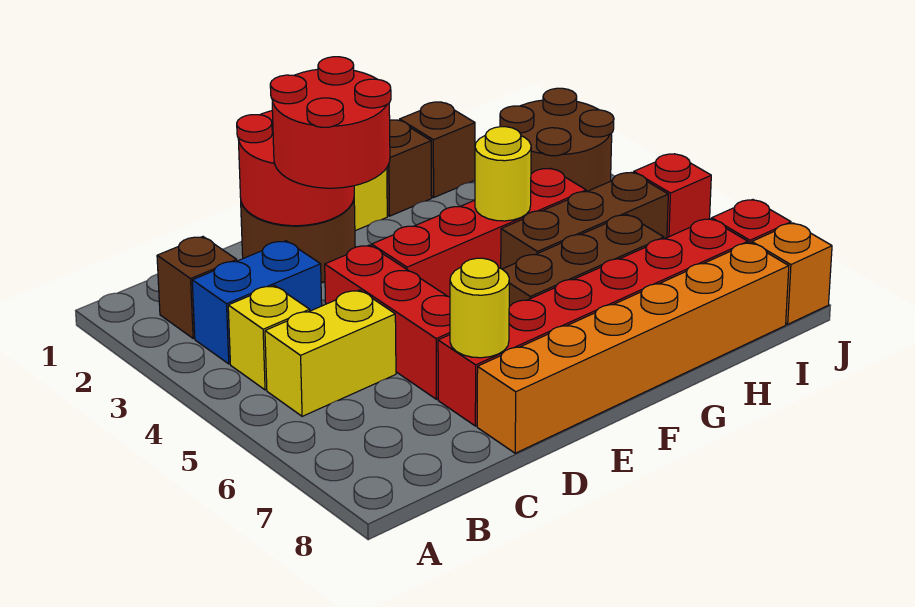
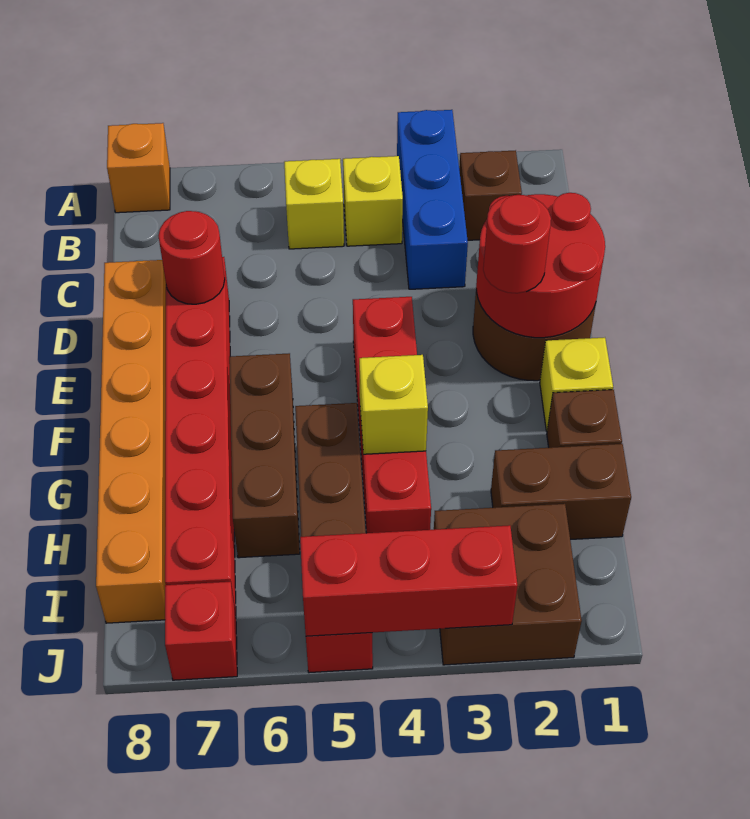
blue brick B3:C3 level 1 -> blue brick A3:C3 level 1
yellow brick B5:C5 level 1 -> yellow brick B5 level 1
red round brick D2:E3 level 3 -> red round brick E2 level 3
red brick D4:D6 level 1 -> red brick J3:J5 level 2
yellow round brick D7 level 2 -> red round brick D7 level 2
yellow round brick G4 level 2 -> yellow brick G4 level 2
brown brick H1 level 1 -> brown brick H1:H2 level 1
brown round brick I2:J3 level 1 -> brown brick I2:J3 level 1
orange brick J8 level 1 -> orange brick A8 level 1

